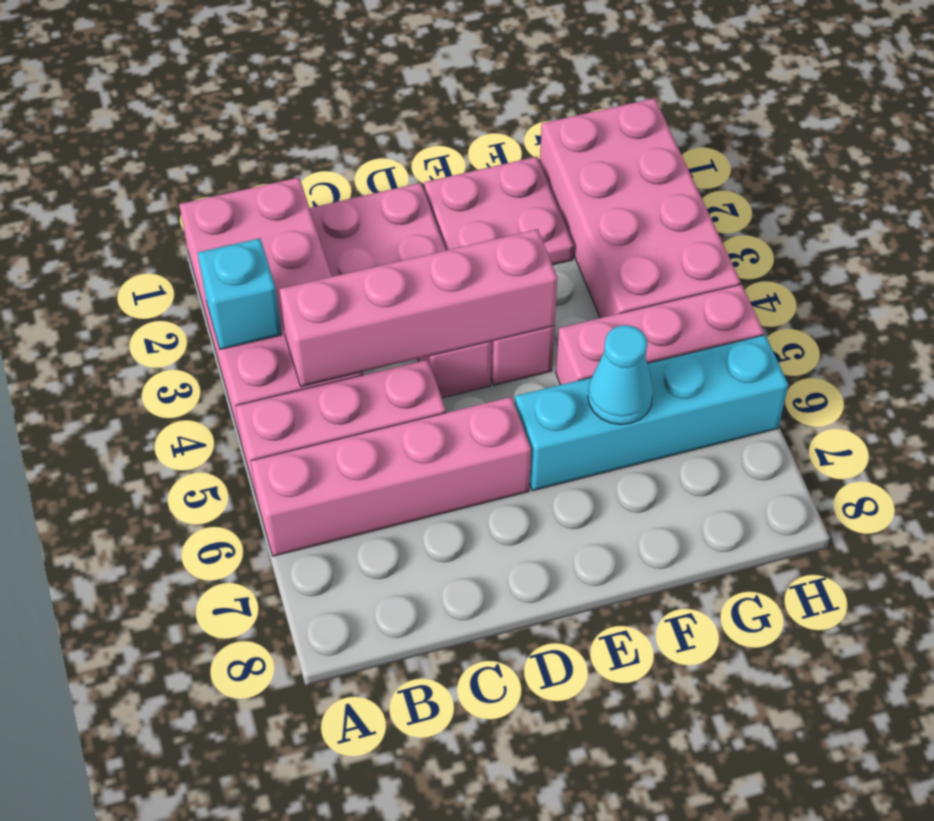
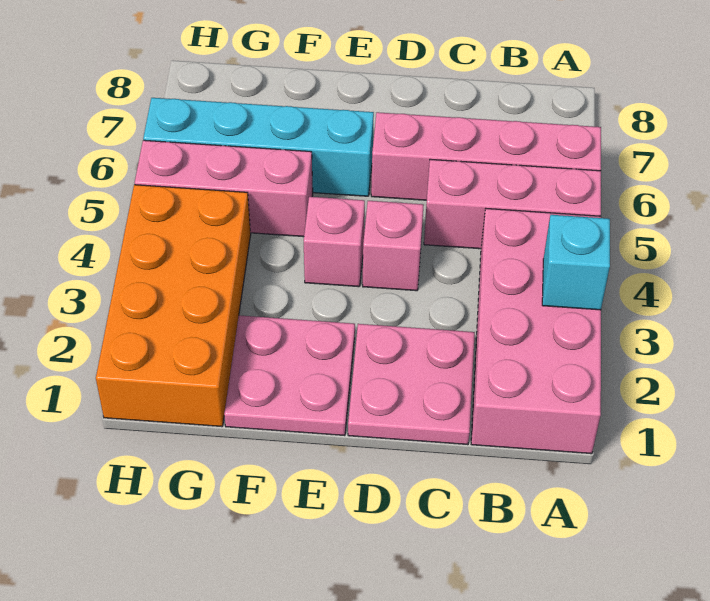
pink brick B4:E4 level 2 -> none
cyan cone F6 level 2 -> none
pink brick G1:H4 level 1 -> orange brick G1:H4 level 1

